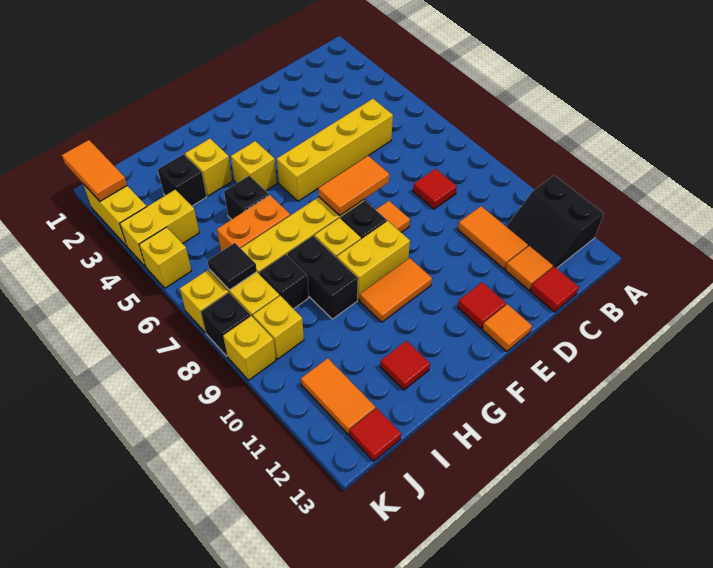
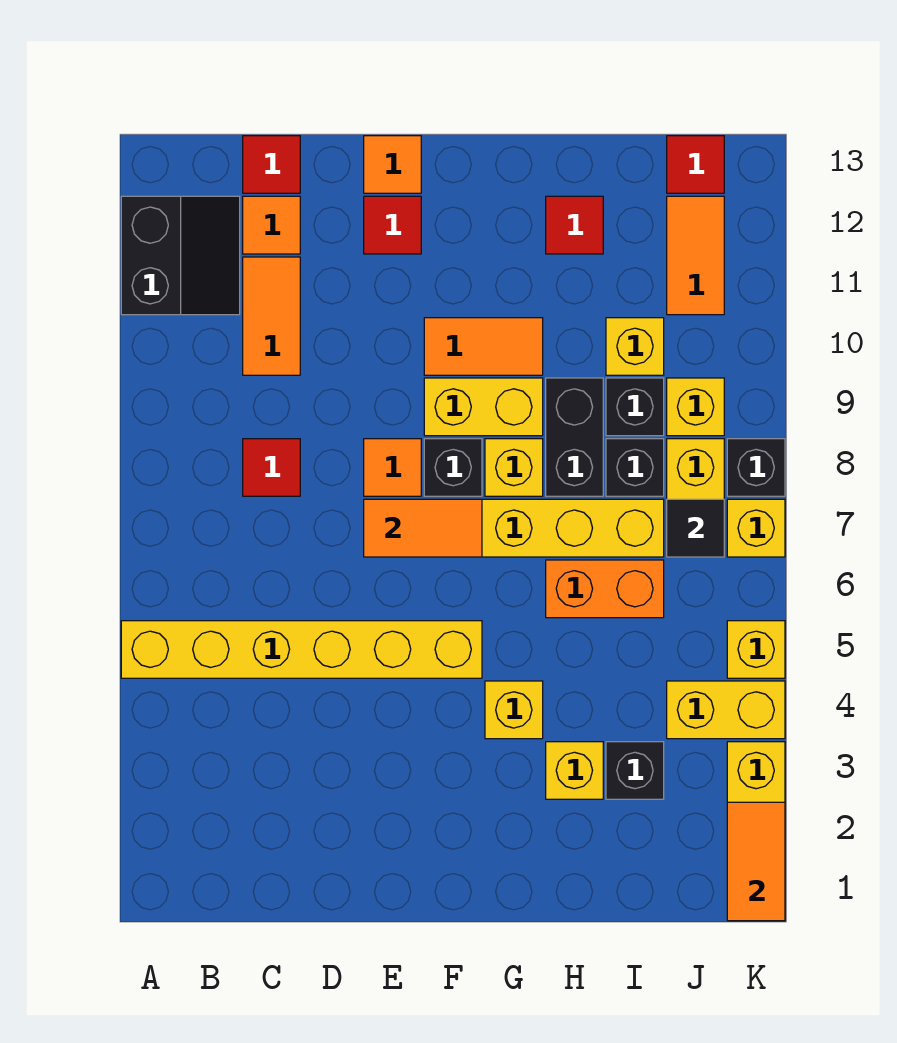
yellow brick C5:F5 level 1 -> yellow brick A5:F5 level 1
black brick H5 level 1 -> black brick I9 level 1
yellow brick K9 level 1 -> yellow brick I10 level 1

